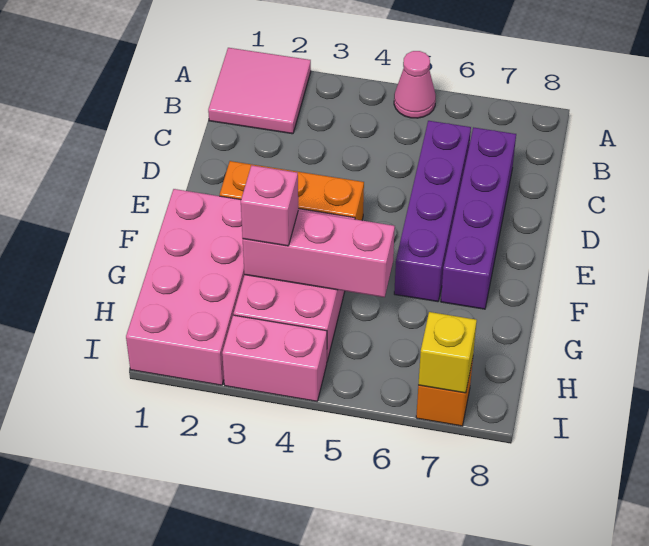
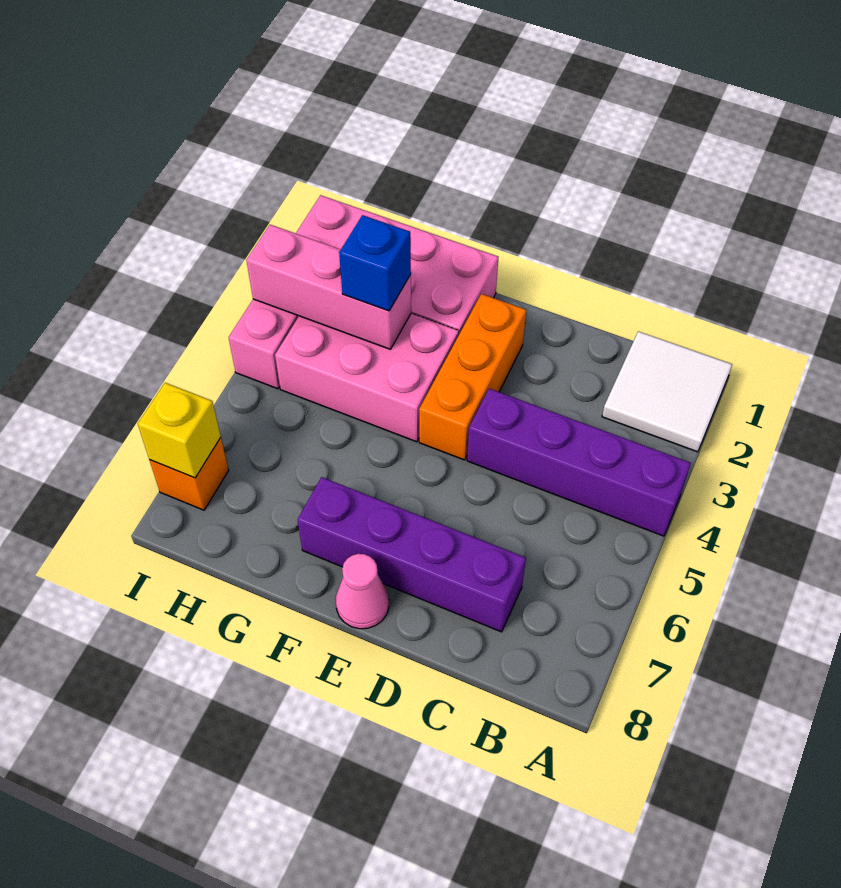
pink tile A1:B2 level 1 -> white tile A1:B2 level 1
pink cone A5 level 1 -> pink cone E8 level 1
purple brick C6:F6 level 1 -> purple brick A4:D4 level 1
pink brick G3:G5 level 2 -> pink brick G3:I3 level 2
pink brick G3 level 3 -> blue brick G3 level 3

